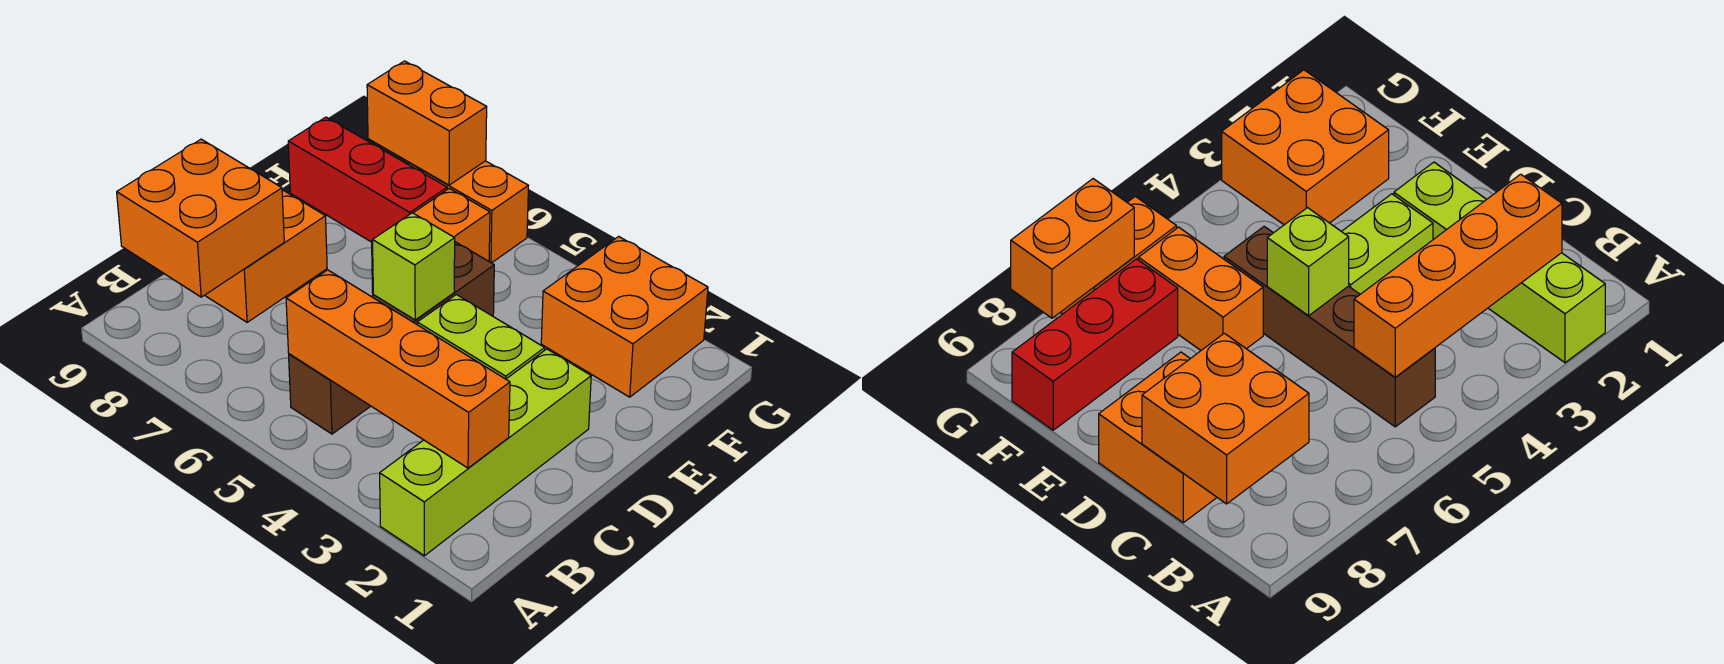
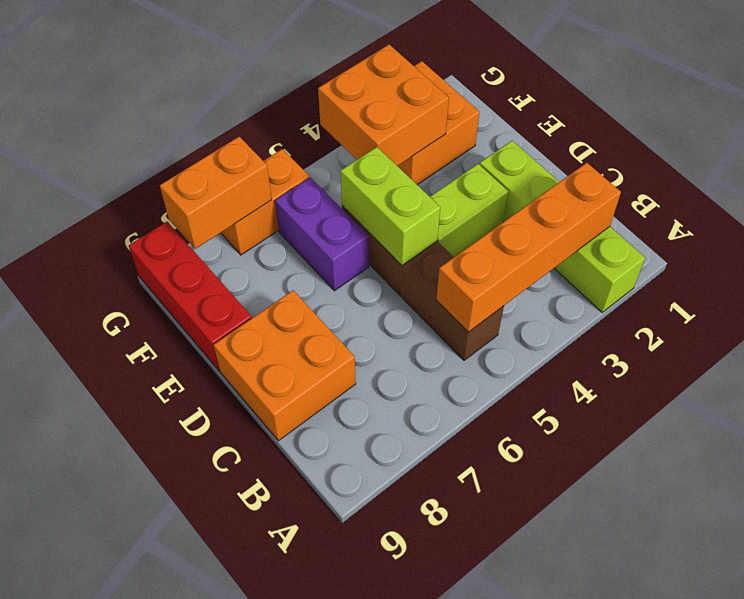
orange brick B8:C9 level 2 -> orange brick F3:G4 level 2
lime brick D5 level 2 -> lime brick D5:E5 level 2
orange brick E6:F6 level 1 -> purple brick E6:F6 level 1
red brick F7:F9 level 1 -> red brick E9:G9 level 1

